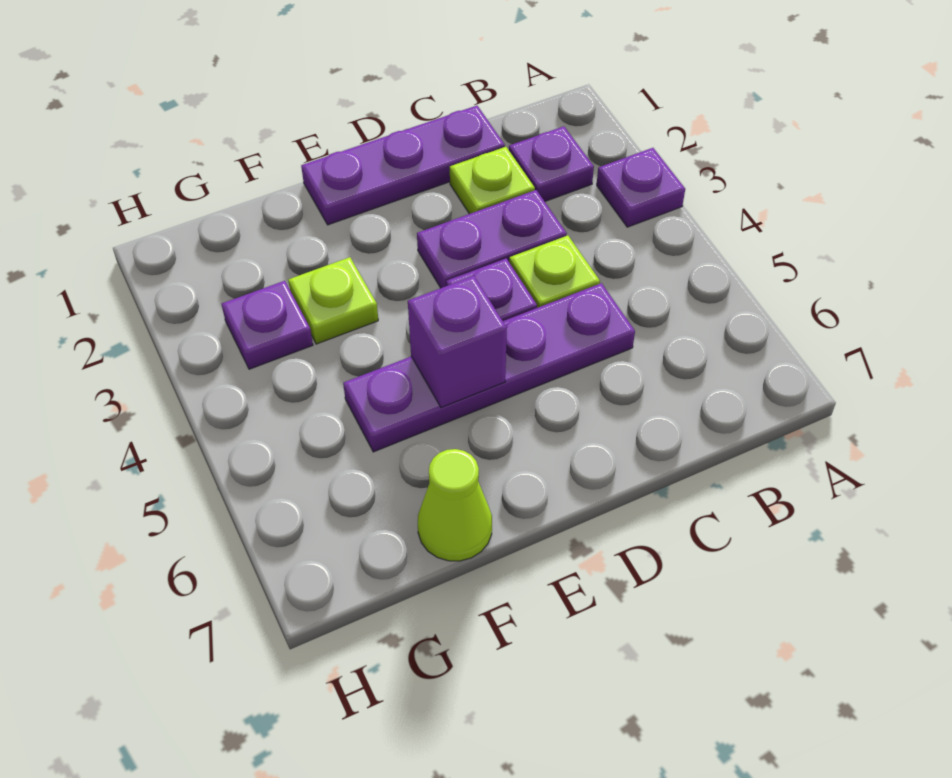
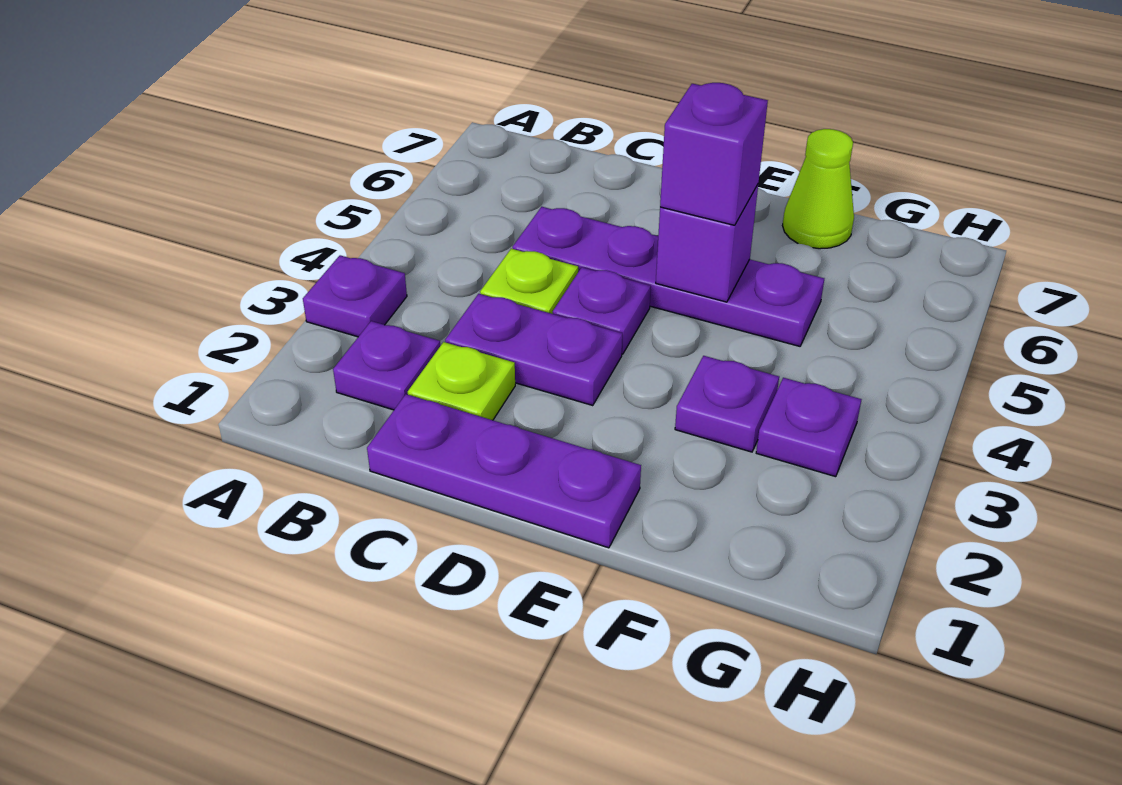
none -> purple brick E5 level 3
lime plate F3 level 1 -> purple plate F3 level 1

